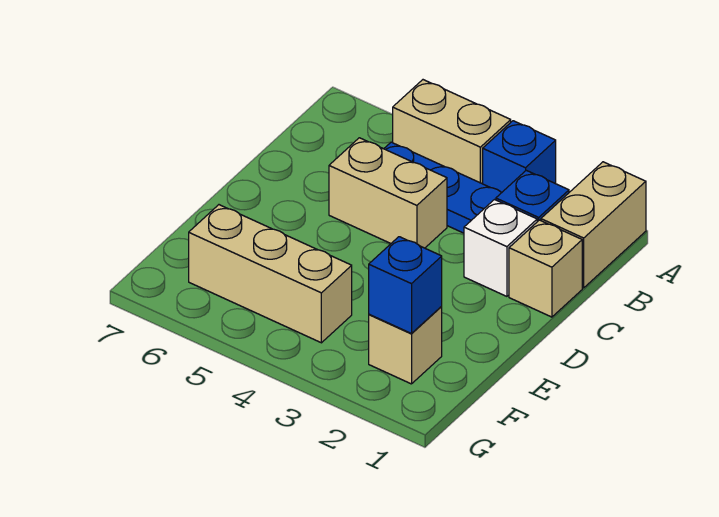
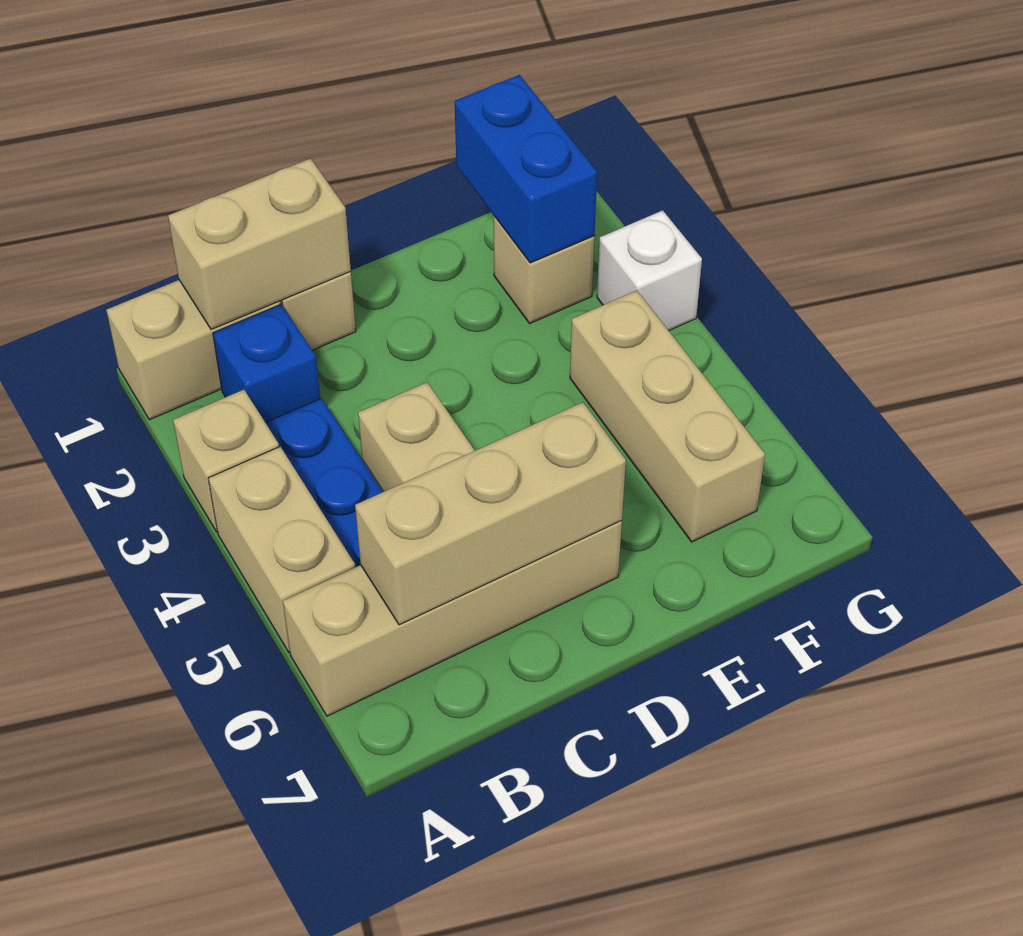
blue brick A3 level 1 -> tan brick A3 level 1
none -> tan brick A6:D6 level 1
none -> tan brick B1:C1 level 2
none -> tan brick B6:D6 level 2
white brick C2 level 1 -> white brick G3 level 1
blue brick F2 level 2 -> blue brick F1:F2 level 2

